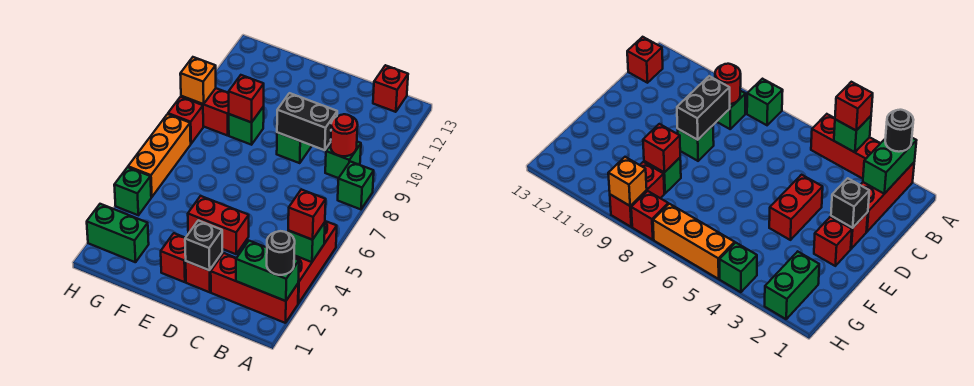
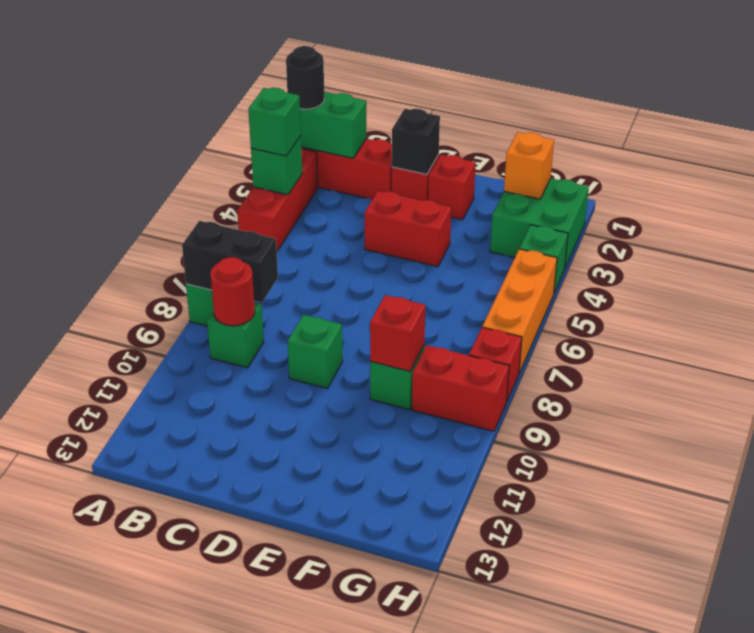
red brick A4 level 3 -> green brick A4 level 3
red brick B13 level 1 -> none
black brick C9:D9 level 2 -> black brick A8:B8 level 2
green brick G2:H2 level 1 -> green brick G2:H3 level 1
orange brick H9 level 2 -> orange brick G2 level 2

